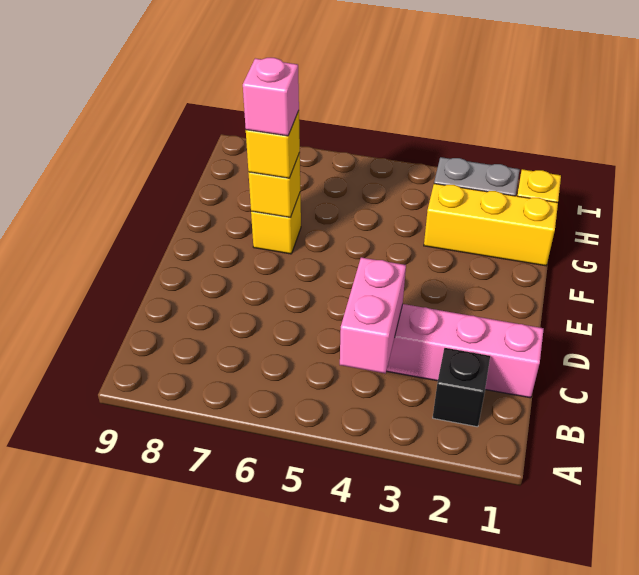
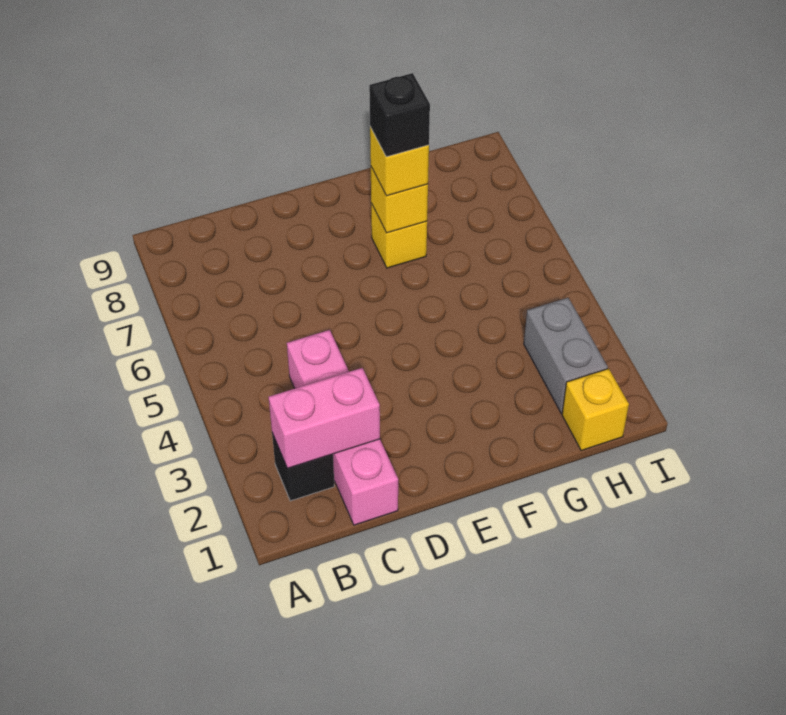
pink brick B4:C4 level 2 -> pink brick B2:C2 level 2
pink brick F7 level 4 -> black brick F7 level 4
yellow brick G1:G3 level 1 -> none

